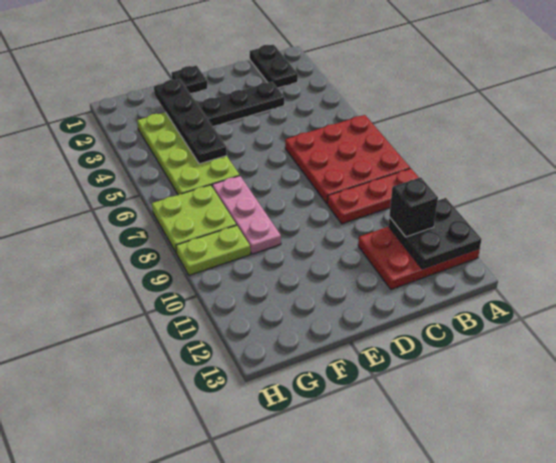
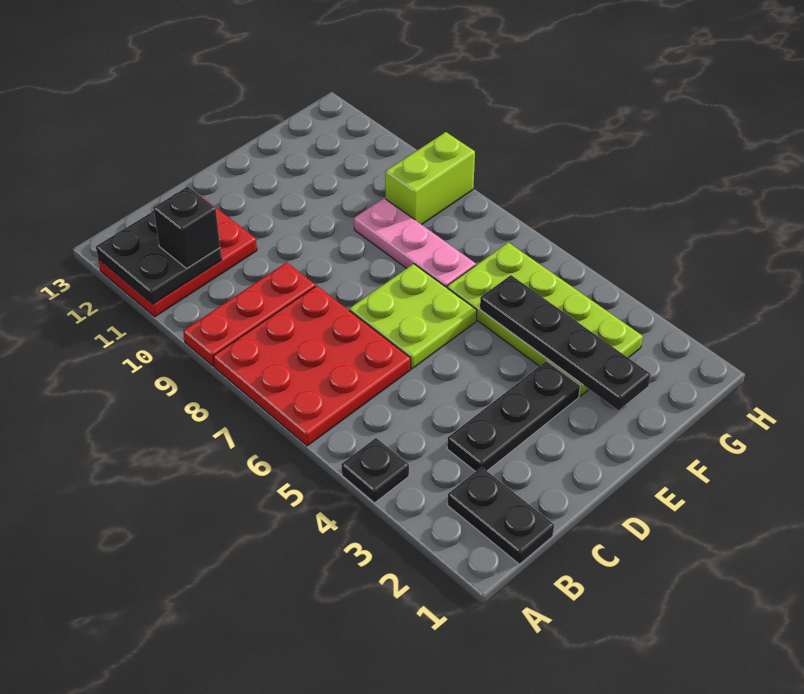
black plate E1 level 1 -> black plate A4 level 1
lime plate G7:H8 level 1 -> lime plate D6:E7 level 1
lime plate G9:H9 level 1 -> lime brick G9:H9 level 1

